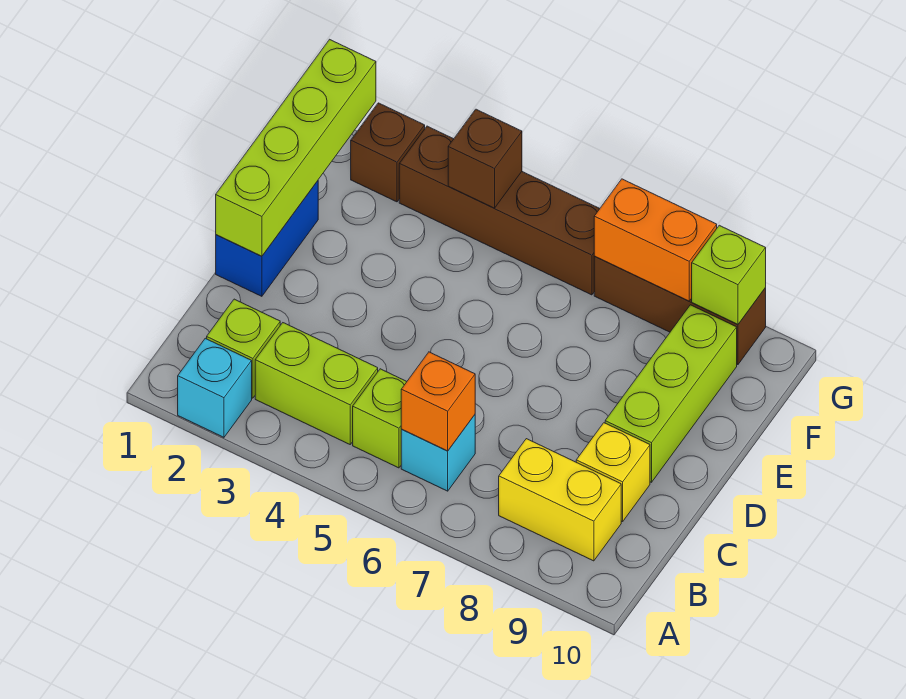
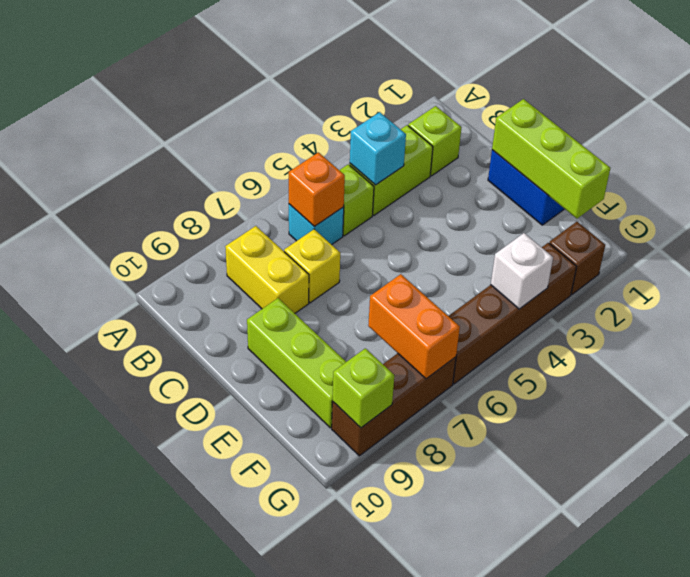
cyan brick A2 level 1 -> cyan brick B4 level 2
yellow brick B8:B9 level 1 -> yellow brick B8:C8 level 1
yellow brick C9 level 1 -> yellow brick C7 level 1
lime brick D1:G1 level 2 -> lime brick D1:F1 level 2
brown brick G4 level 2 -> white brick G4 level 2
orange brick G7:G8 level 2 -> orange brick F7:G7 level 2

